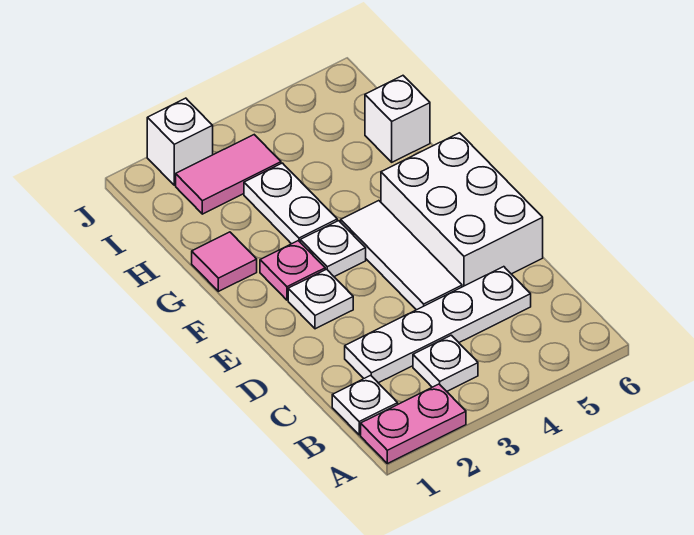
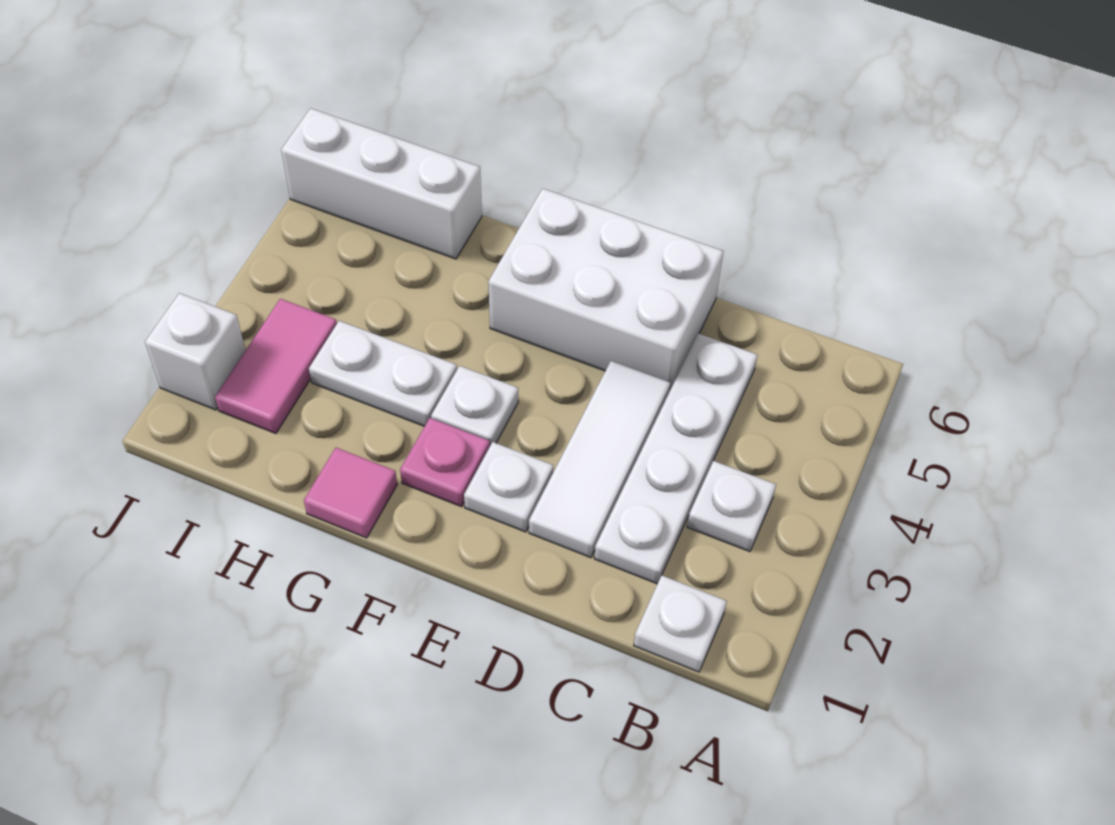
pink plate A1:A2 level 1 -> none
white tile D4:F4 level 1 -> white tile D2:D4 level 1
white brick H6 level 1 -> white brick H6:J6 level 1

